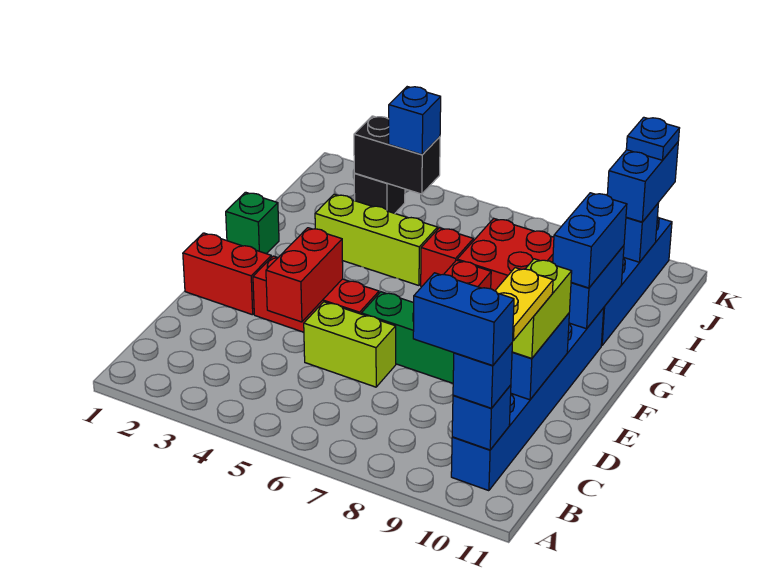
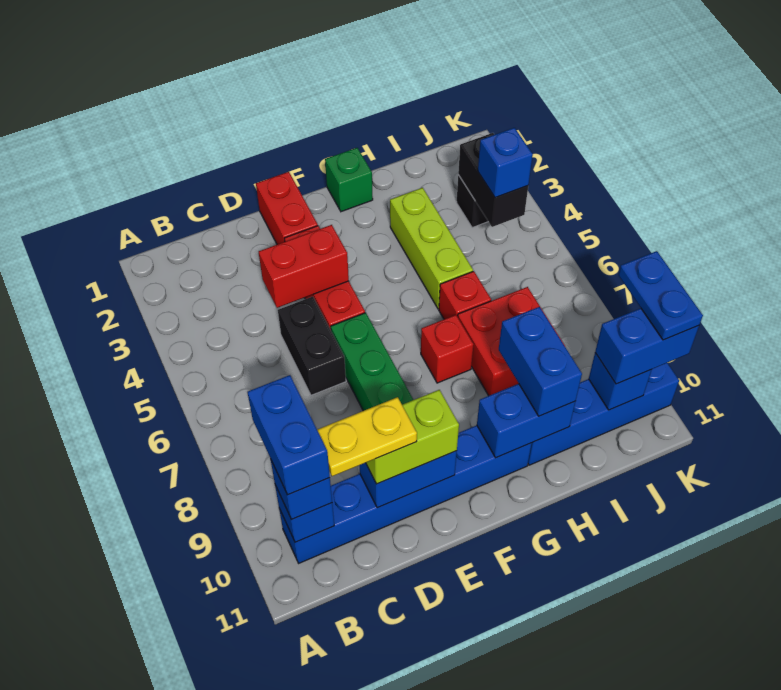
lime brick D5:D6 level 1 -> black brick D5:D6 level 1
blue brick G10:H10 level 3 -> blue brick H9:H10 level 3
blue plate K10 level 4 -> blue plate K9:K10 level 4

